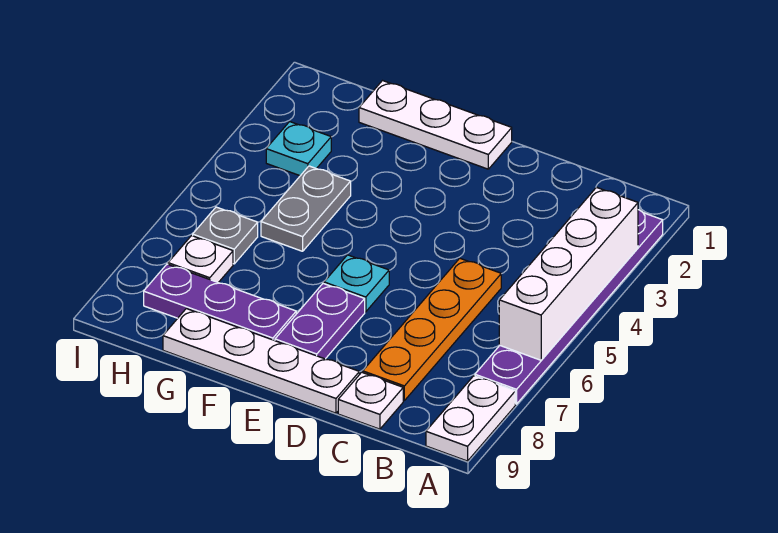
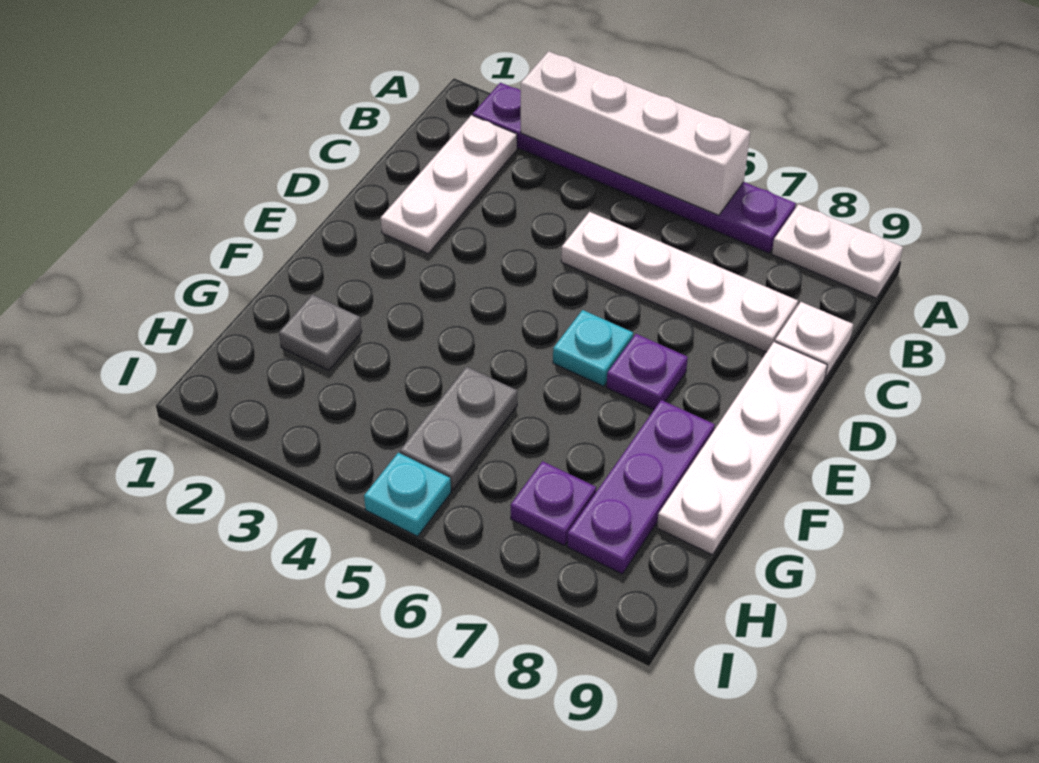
orange plate C5:C8 level 1 -> white plate C5:C8 level 1
white plate E1:G1 level 1 -> white plate B2:D2 level 1
purple plate E7:E8 level 1 -> purple plate E7 level 1
grey plate G4:G5 level 1 -> grey plate G5:H5 level 1
cyan plate H3 level 1 -> cyan plate I5 level 1
grey plate H6 level 1 -> grey plate G2 level 1
white plate H7 level 1 -> purple plate H7 level 1

